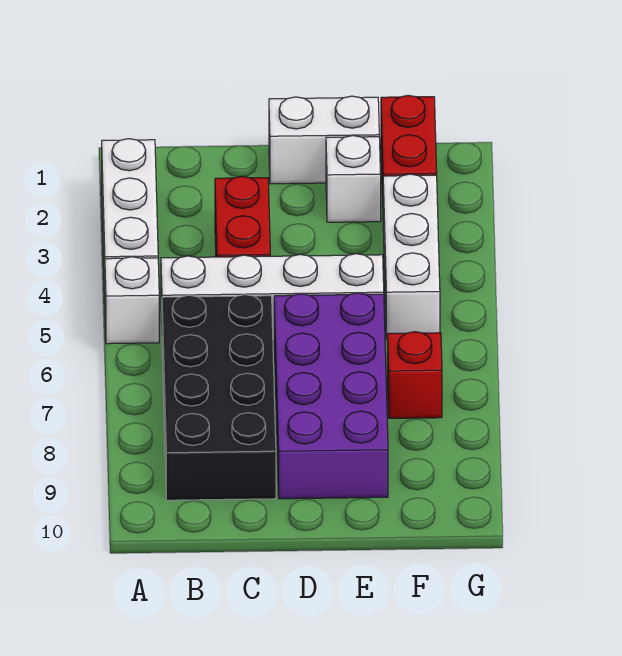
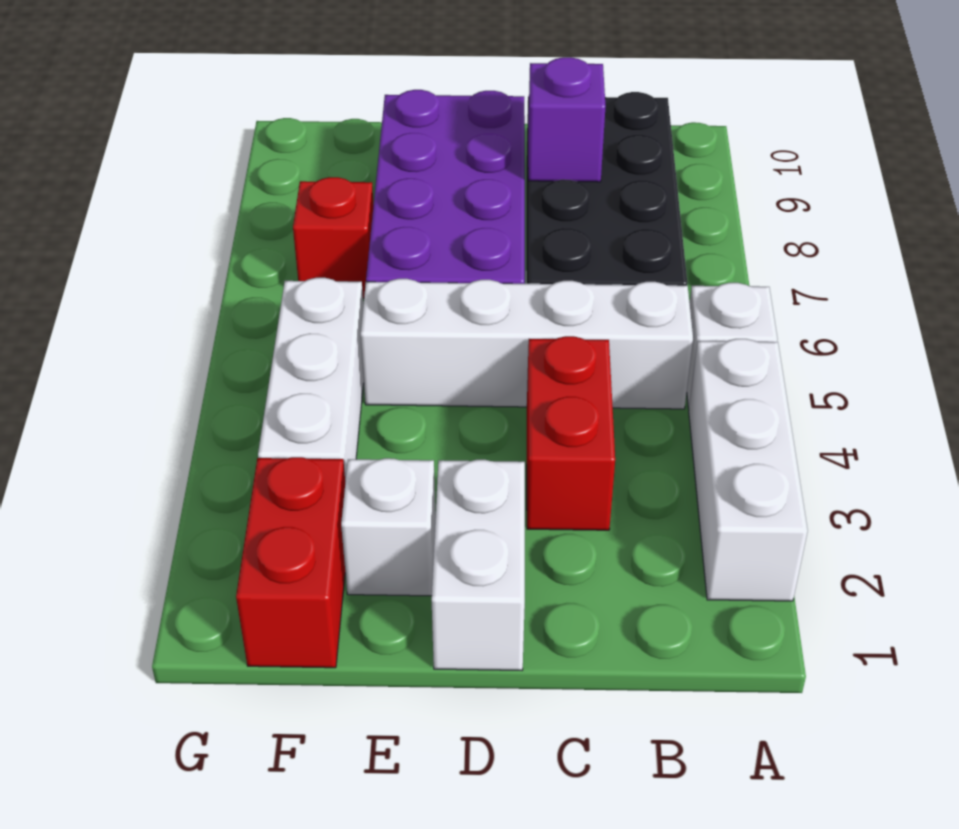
none -> purple brick C8 level 2
white brick D1:E1 level 1 -> white brick D1:D2 level 1

